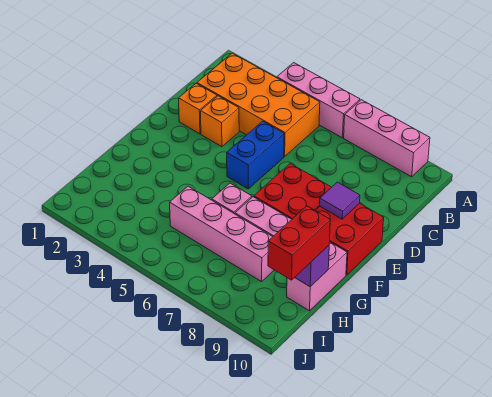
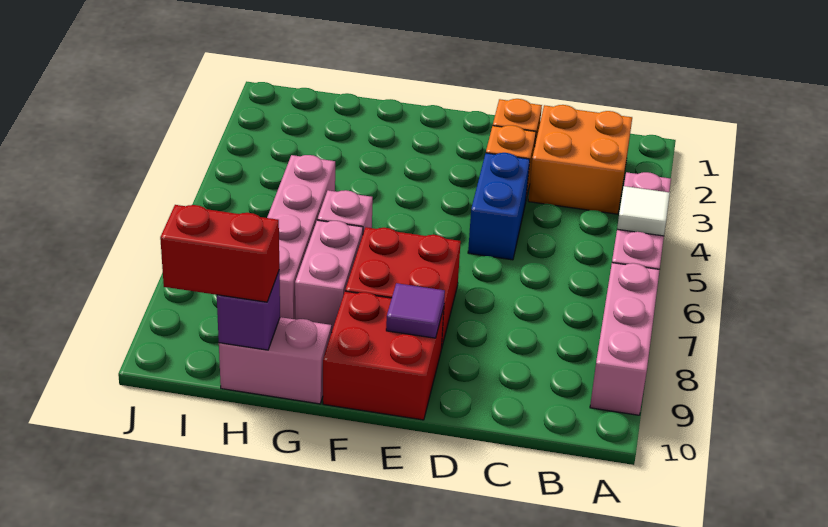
none -> white tile A5 level 2
orange brick B2:C5 level 1 -> orange brick B2:C3 level 1
blue brick D5:E5 level 1 -> blue brick D4:D5 level 1

